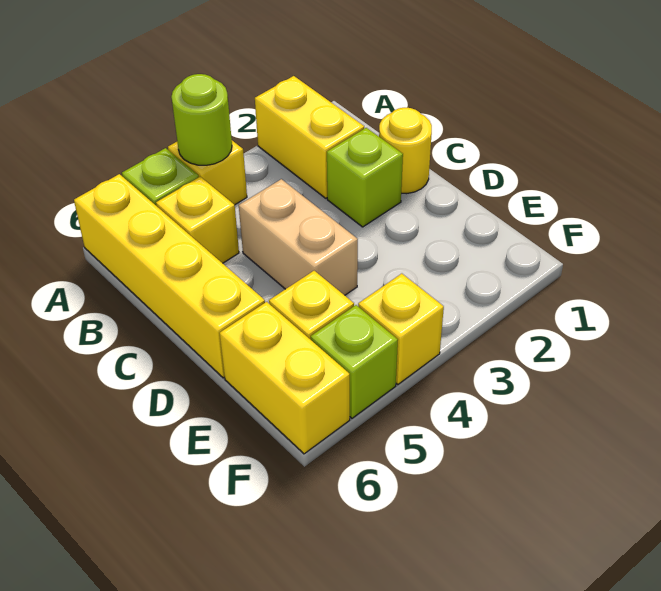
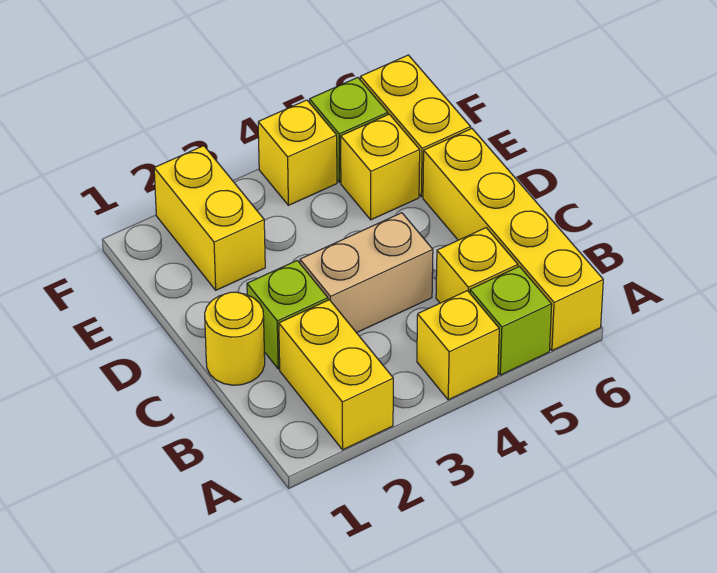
lime round brick A4 level 2 -> none
tan brick C4:D4 level 1 -> tan brick C3:C4 level 1
none -> yellow brick E2:F2 level 1

